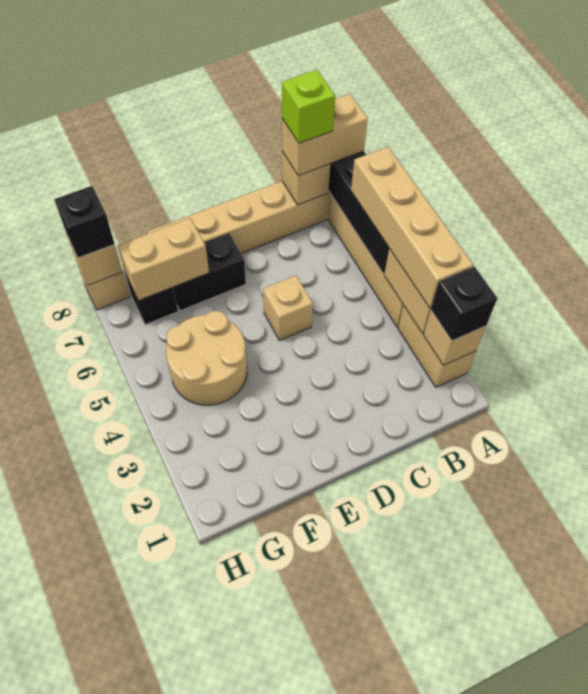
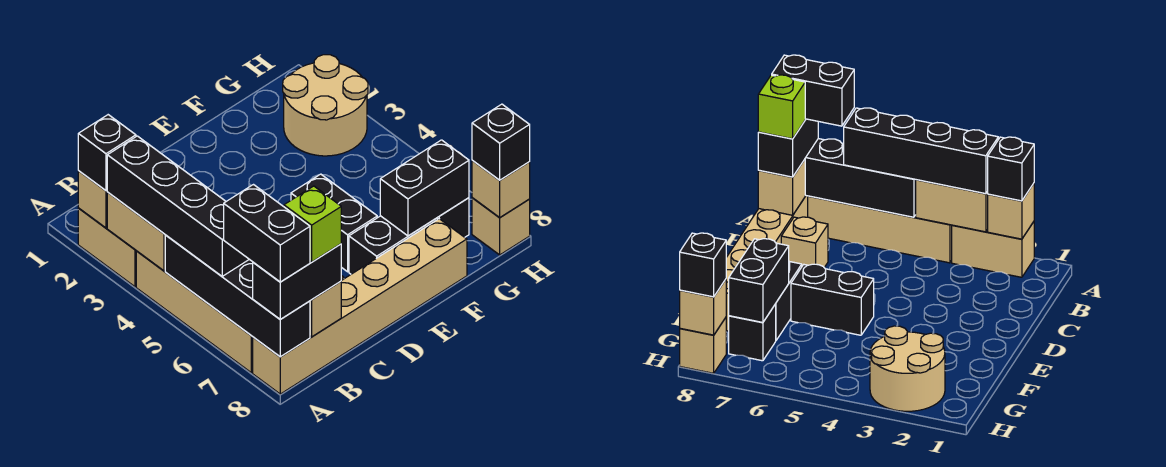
tan brick A3:A6 level 3 -> black brick A3:A6 level 3
none -> black brick A7:A8 level 4
tan brick A8:B8 level 3 -> black brick A8:B8 level 3
tan brick D5 level 1 -> tan brick C7 level 1
none -> black brick E5:E6 level 1
tan round brick F4:G5 level 1 -> tan round brick G2:H3 level 1
tan brick F7:G7 level 2 -> black brick F7:G7 level 2

